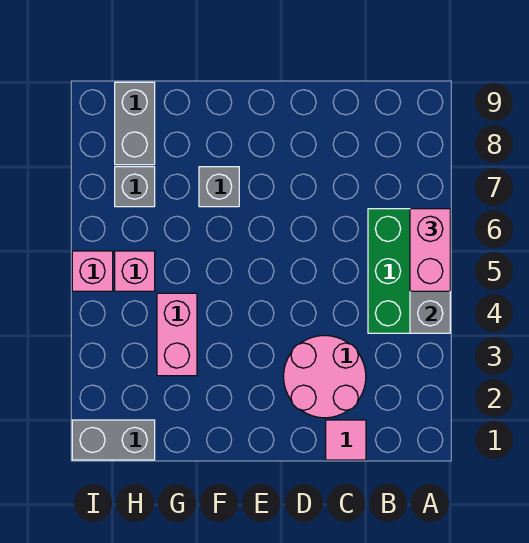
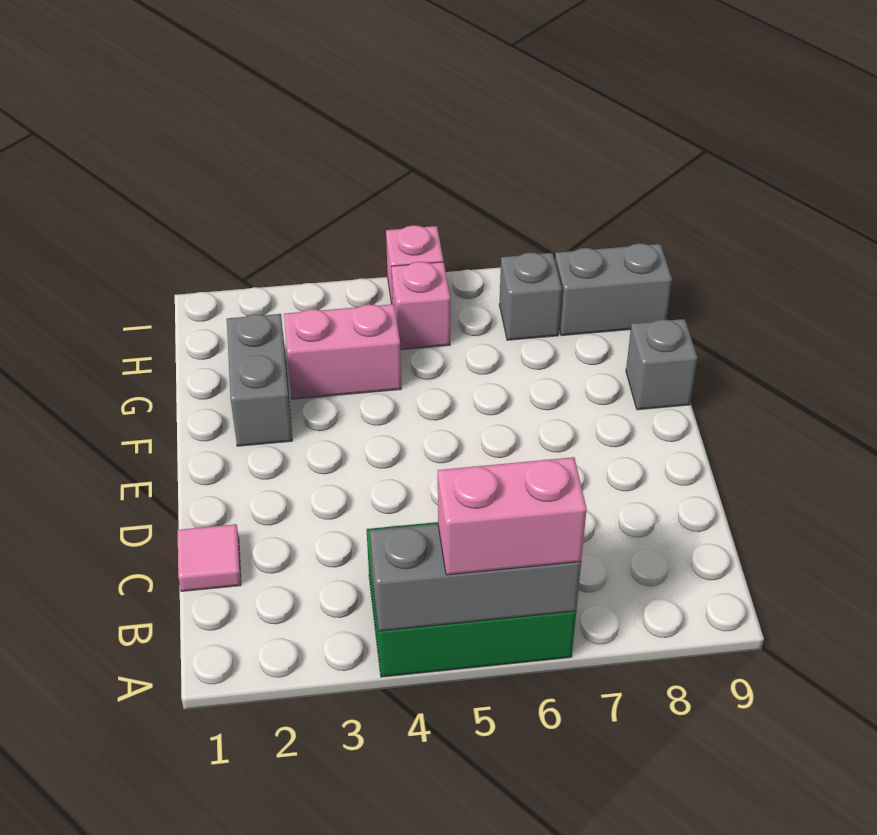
pink round brick C2:D3 level 1 -> none
grey brick F7 level 1 -> grey brick F9 level 1
grey brick H1:I1 level 1 -> grey brick F2:G2 level 1

